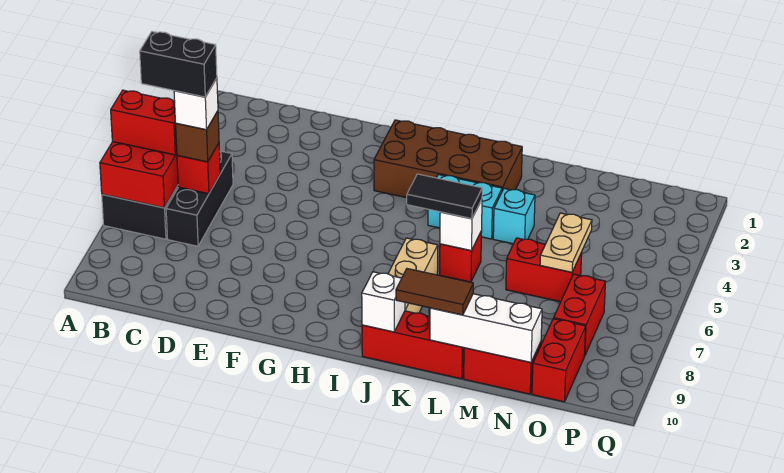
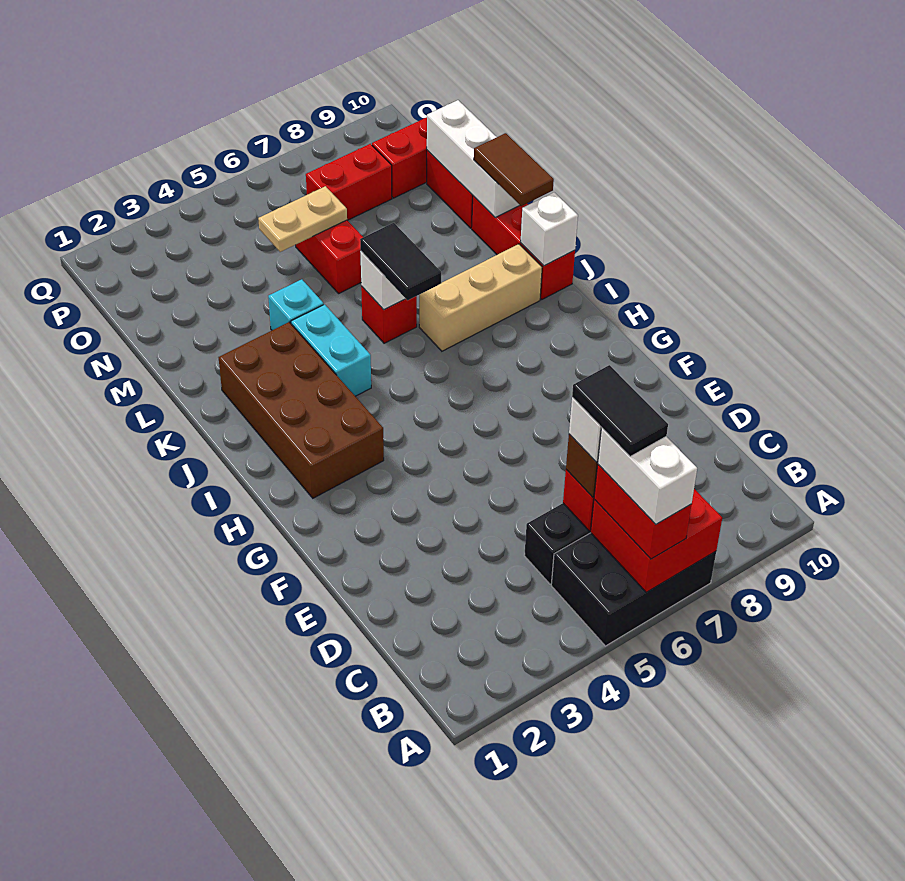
none -> white brick A6:B6 level 4
black brick B6:C6 level 5 -> black tile B6:C6 level 5

